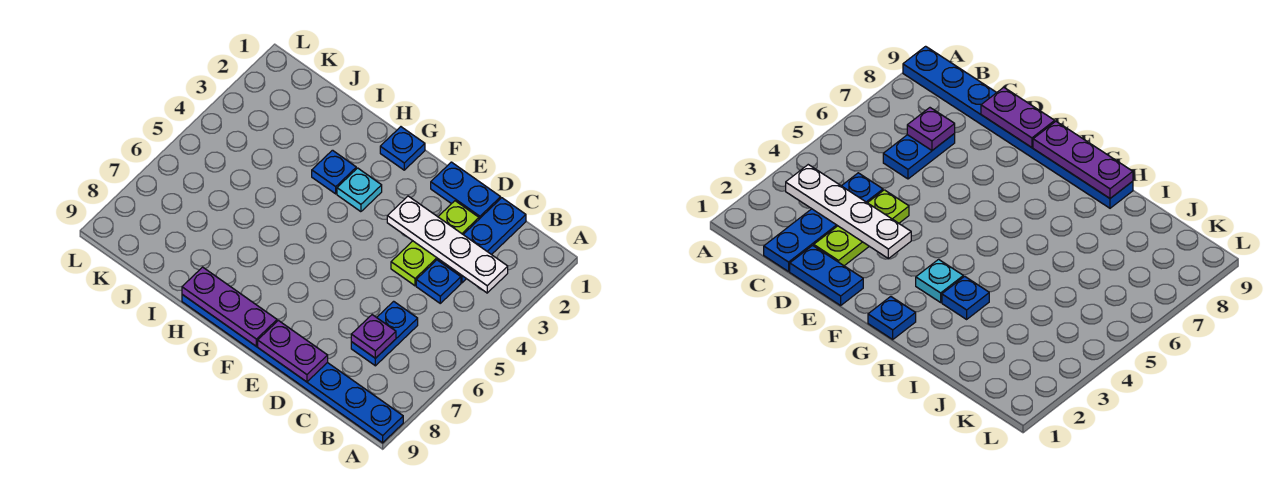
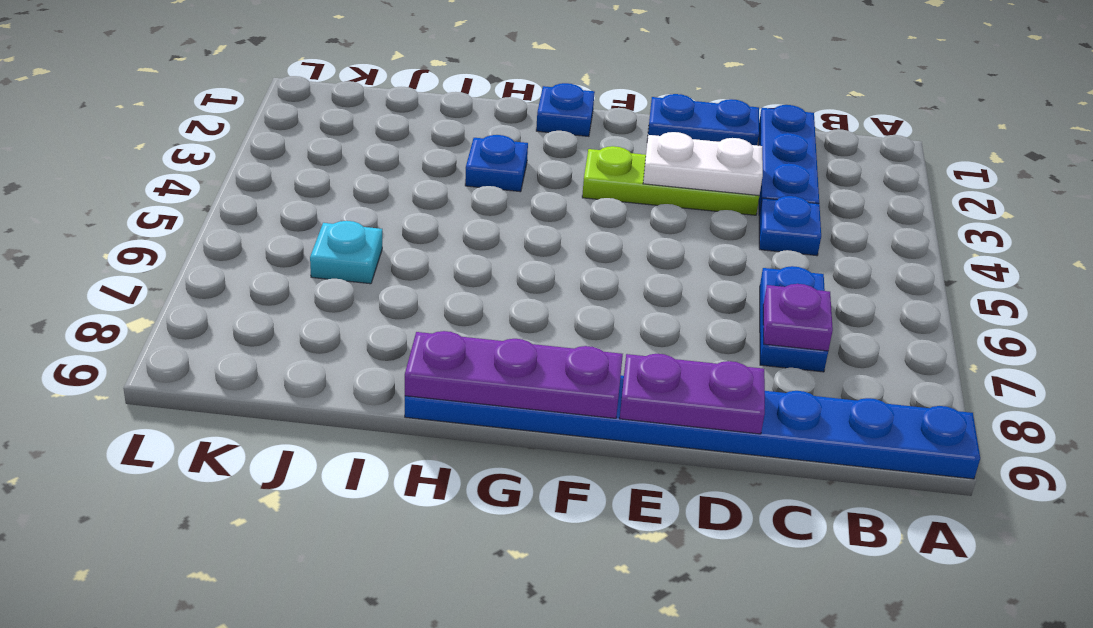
white plate B3:E3 level 2 -> white plate D3:E3 level 2
lime plate D2:D4 level 1 -> lime plate D3:F3 level 1
cyan plate G3 level 1 -> cyan plate J6 level 1

